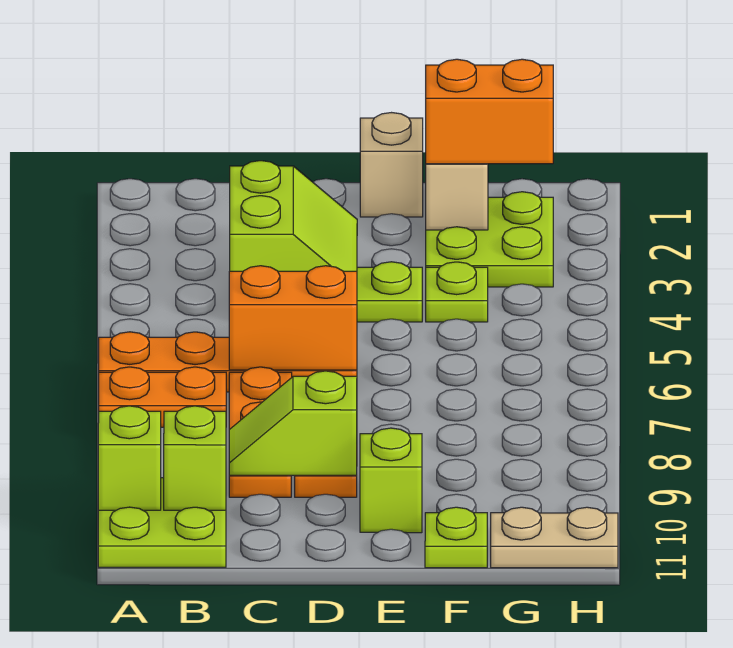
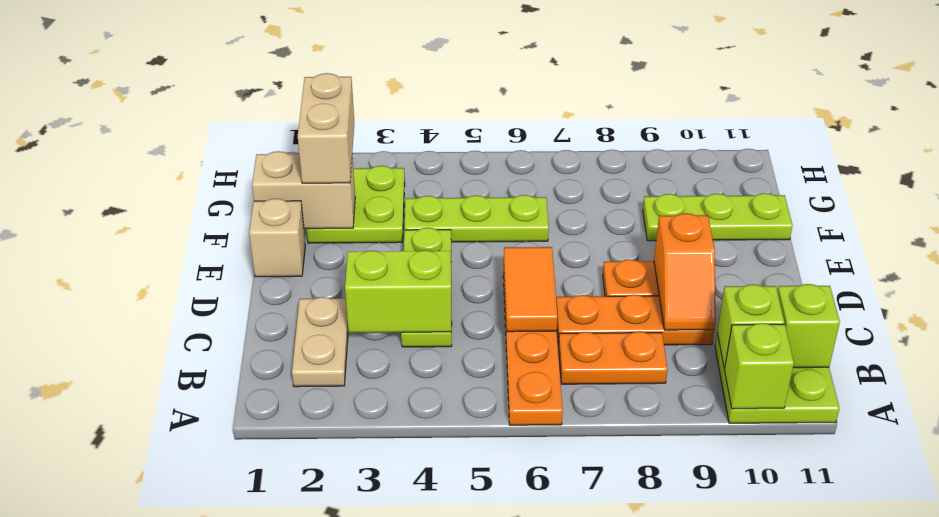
orange plate A7:B7 level 1 -> orange plate B7:B8 level 1
orange brick C6:D6 level 2 -> orange tile C6:D6 level 2
lime slope C9:D9 level 2 top D -> orange slope C9:D9 level 2 top D
lime brick E10 level 1 -> lime brick B11 level 2
orange brick F2:G2 level 3 -> tan brick F2:G2 level 3
lime plate F4 level 1 -> lime plate F4:F6 level 1
lime plate F11 level 1 -> lime plate F9:F11 level 1
tan plate G11:H11 level 1 -> tan plate B2:C2 level 1

